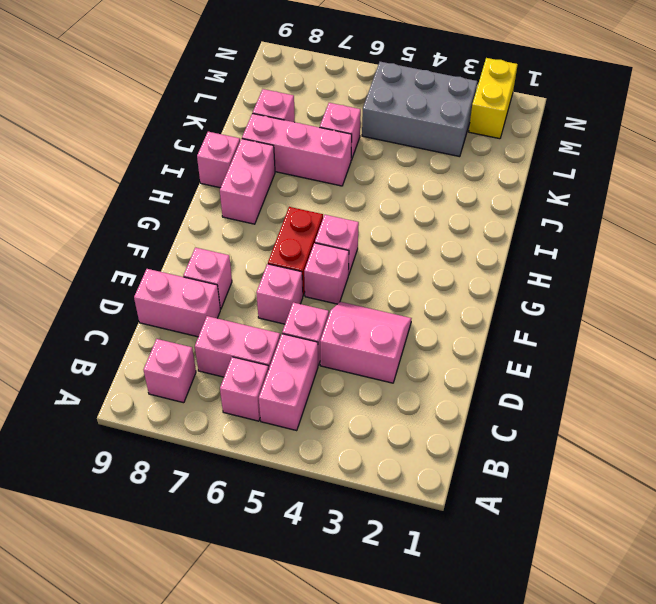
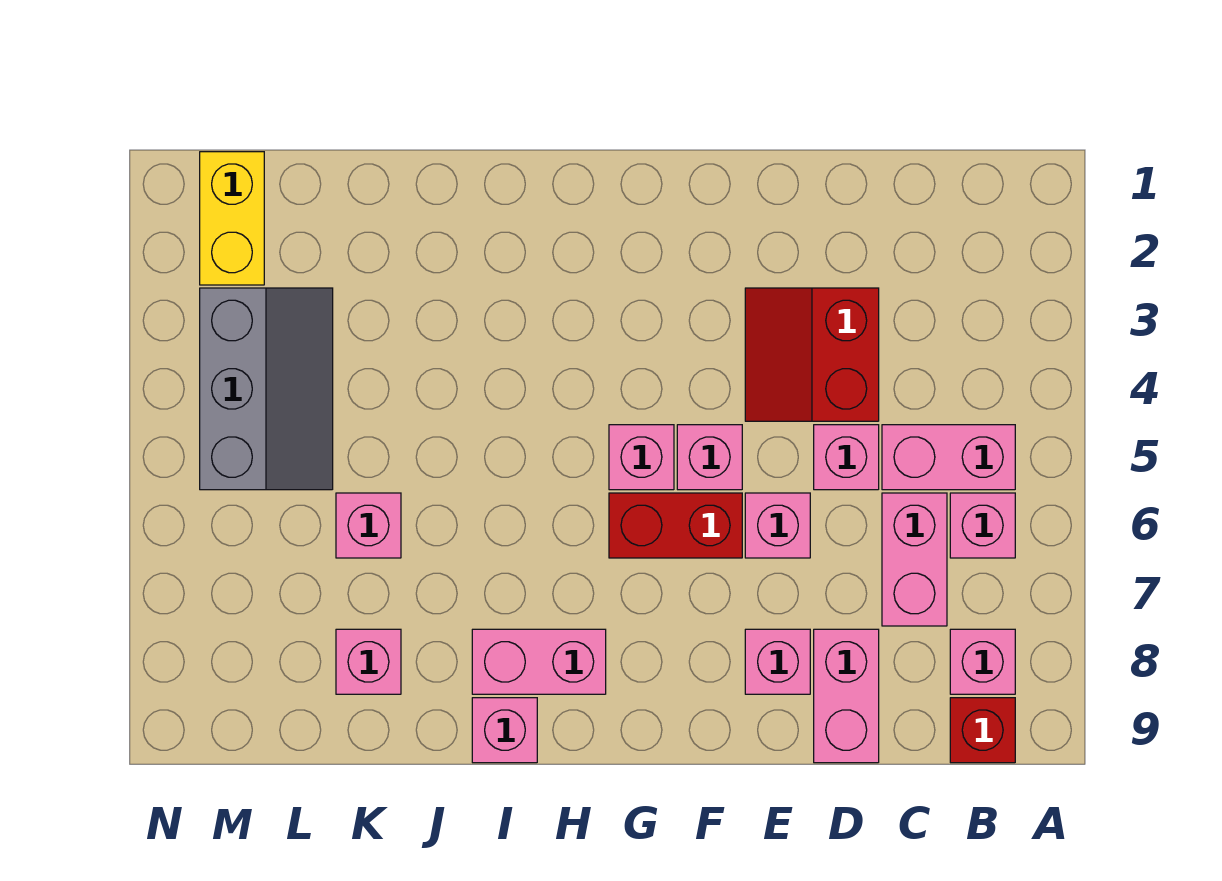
none -> red brick B9 level 1
pink slope D3:E4 level 1 top D -> red slope D3:E4 level 1 top D
pink brick J6:J8 level 1 -> none
grey brick L3:M5 level 1 -> grey slope L3:M5 level 1 top M
yellow brick M2:N2 level 1 -> yellow brick M1:M2 level 1

